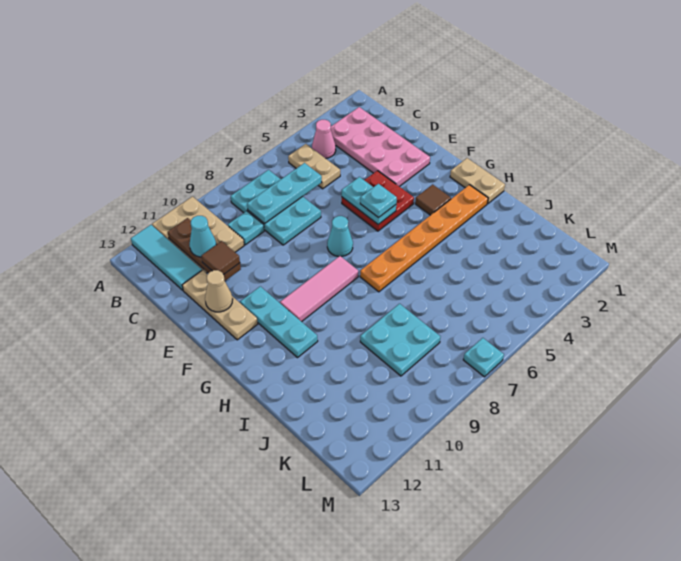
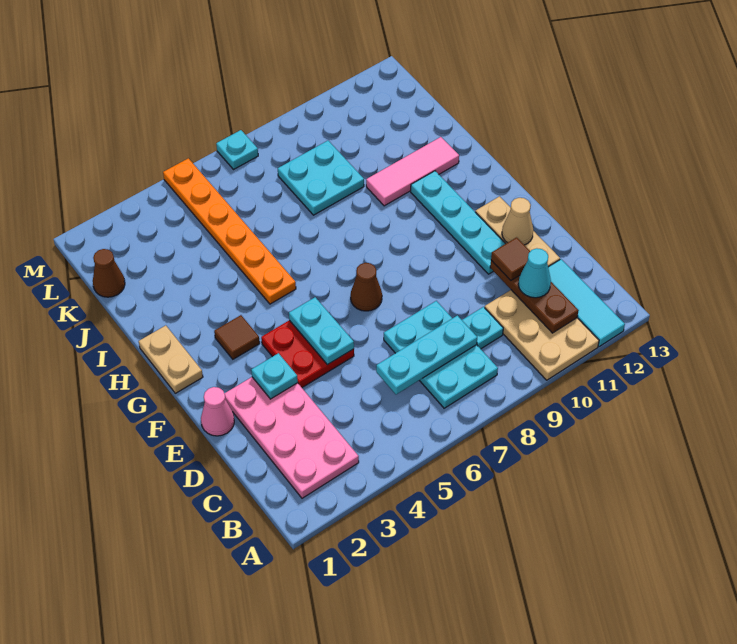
pink cone B4 level 1 -> pink cone E1 level 1
tan plate B5:C5 level 1 -> none
cyan plate F5 level 3 -> cyan plate E3 level 2
cyan cone F7 level 1 -> brown cone F7 level 1
cyan plate F11:H11 level 1 -> cyan plate E11:H11 level 1
pink tile G8:G10 level 1 -> pink tile I10:I12 level 1
orange plate H2:H7 level 1 -> orange plate H5:M5 level 1
none -> brown cone K1 level 1

